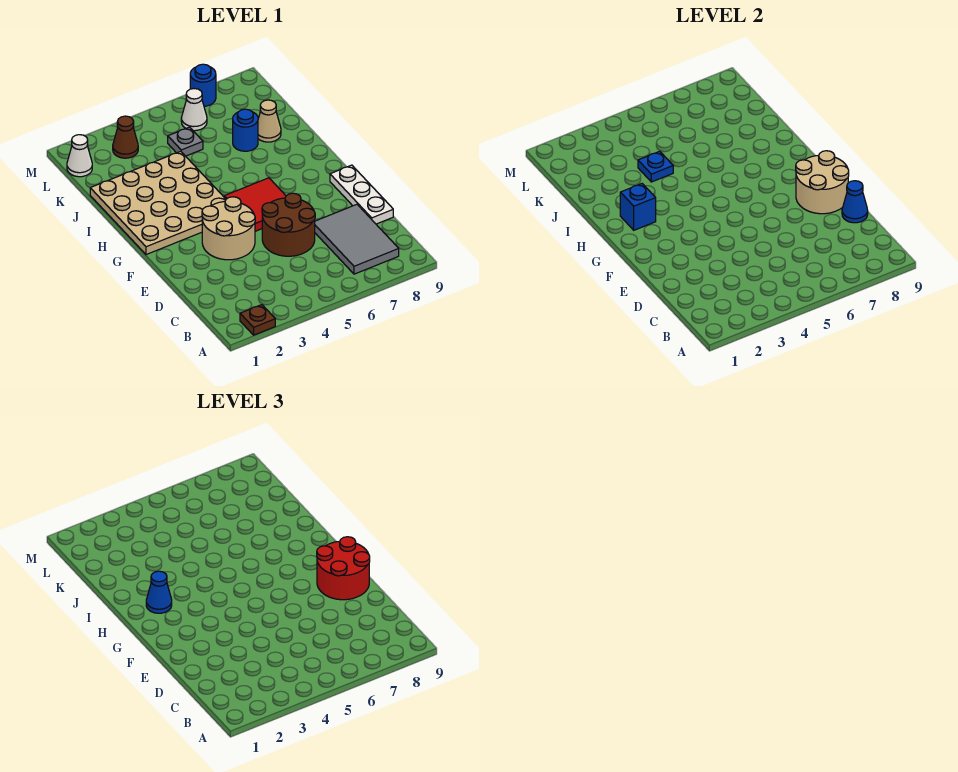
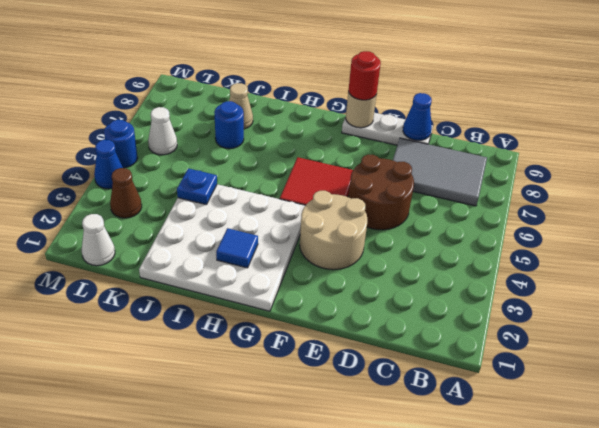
brown plate A2 level 1 -> none
tan round brick E8:F9 level 2 -> tan round brick F9 level 2
red round brick E8:F9 level 3 -> red round brick F9 level 3
tan plate G1:J4 level 1 -> white plate G1:J4 level 1
blue brick H2 level 2 -> blue tile H2 level 2
blue cone H2 level 3 -> blue cone M4 level 1
grey plate K5 level 1 -> none
blue round brick M7 level 1 -> blue round brick M5 level 1

